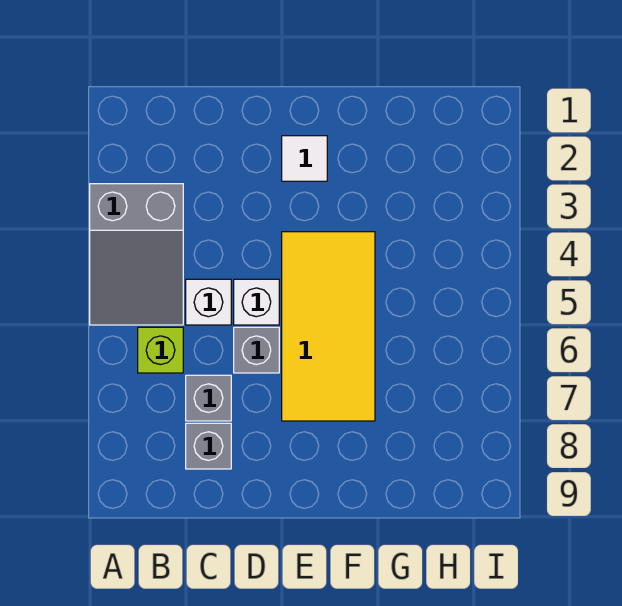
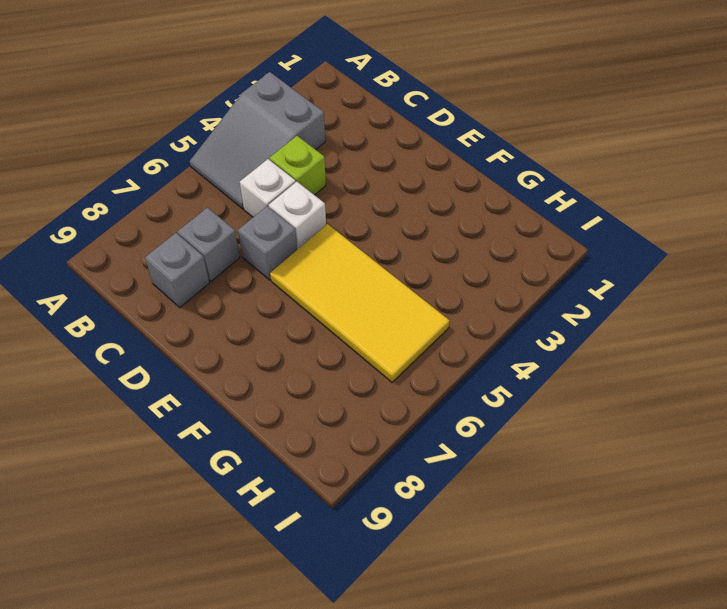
lime brick B6 level 1 -> lime brick C4 level 1
white tile E2 level 1 -> none
yellow tile E4:F7 level 1 -> yellow tile E5:H6 level 1

